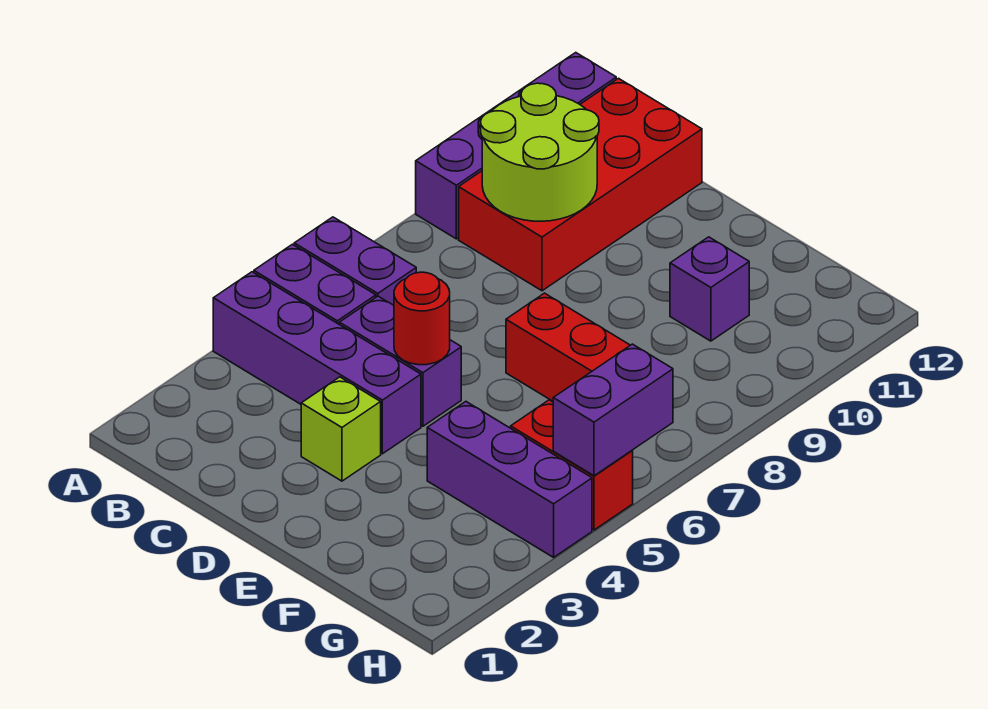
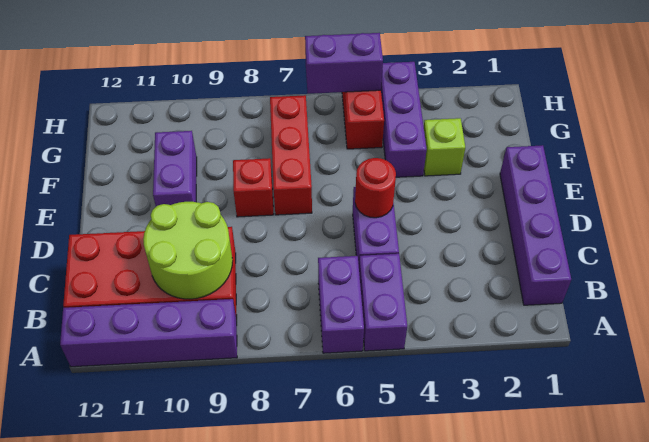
purple brick A4:D4 level 1 -> purple brick B1:E1 level 1
lime brick D3 level 1 -> lime brick F3 level 1
none -> red brick E8 level 1
purple brick F10 level 1 -> purple brick E10:F10 level 1

